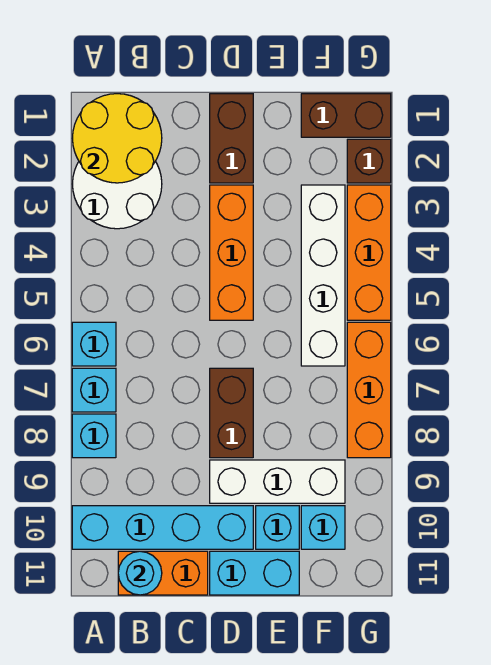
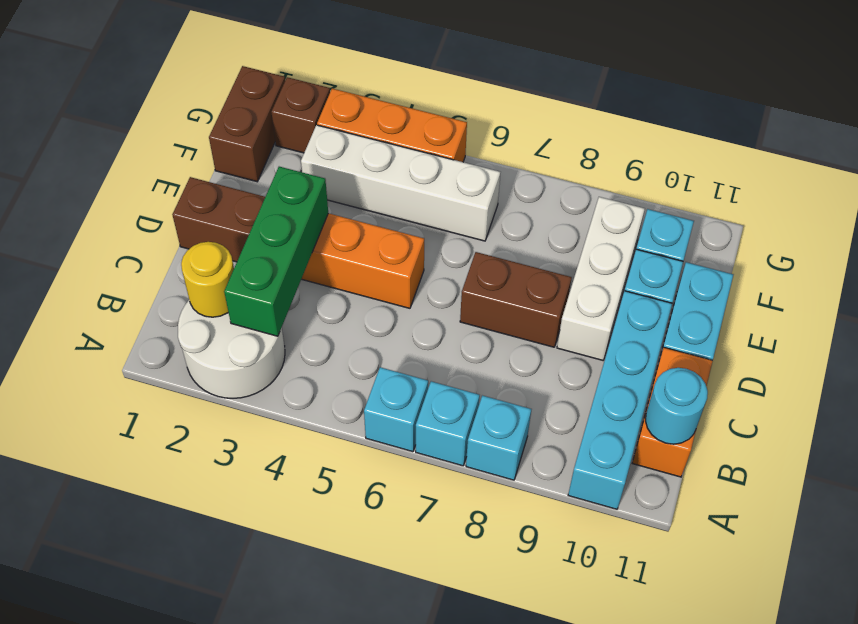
yellow round brick A1:B2 level 2 -> yellow round brick B2 level 2
none -> green brick B3:D3 level 2
orange brick G6:G8 level 1 -> none

